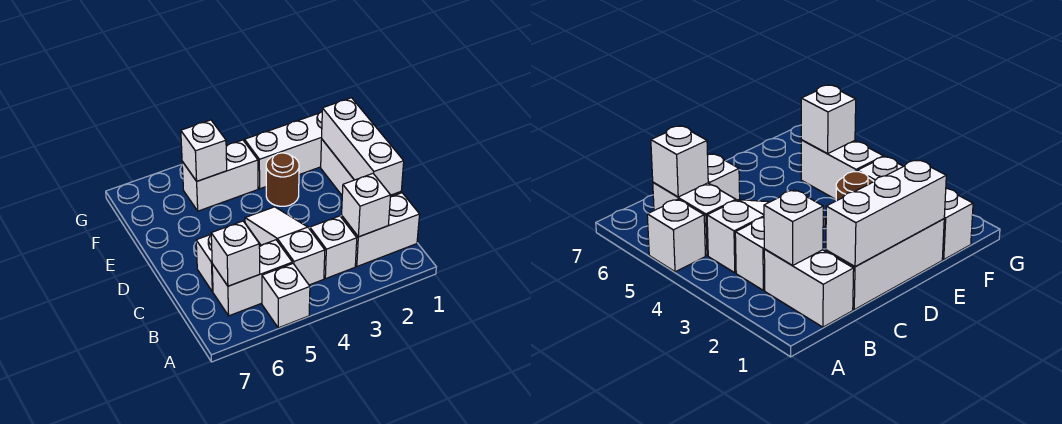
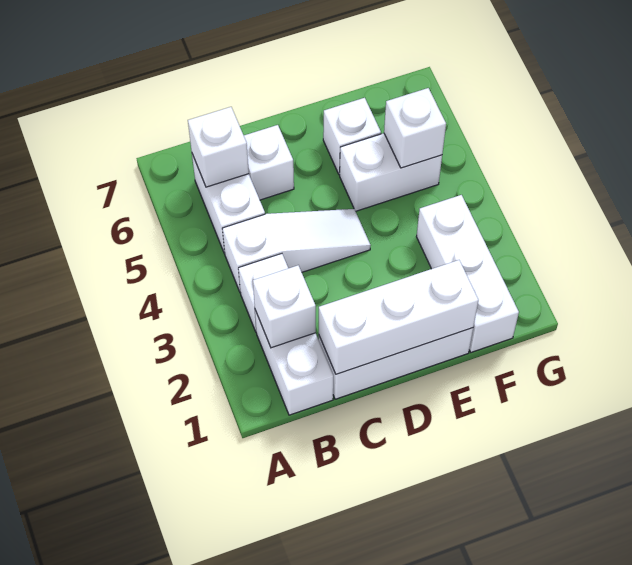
white brick A5 level 1 -> white brick E6 level 1
brown round brick E3 level 1 -> none
white brick F4:F5 level 1 -> white brick E5:F5 level 1

